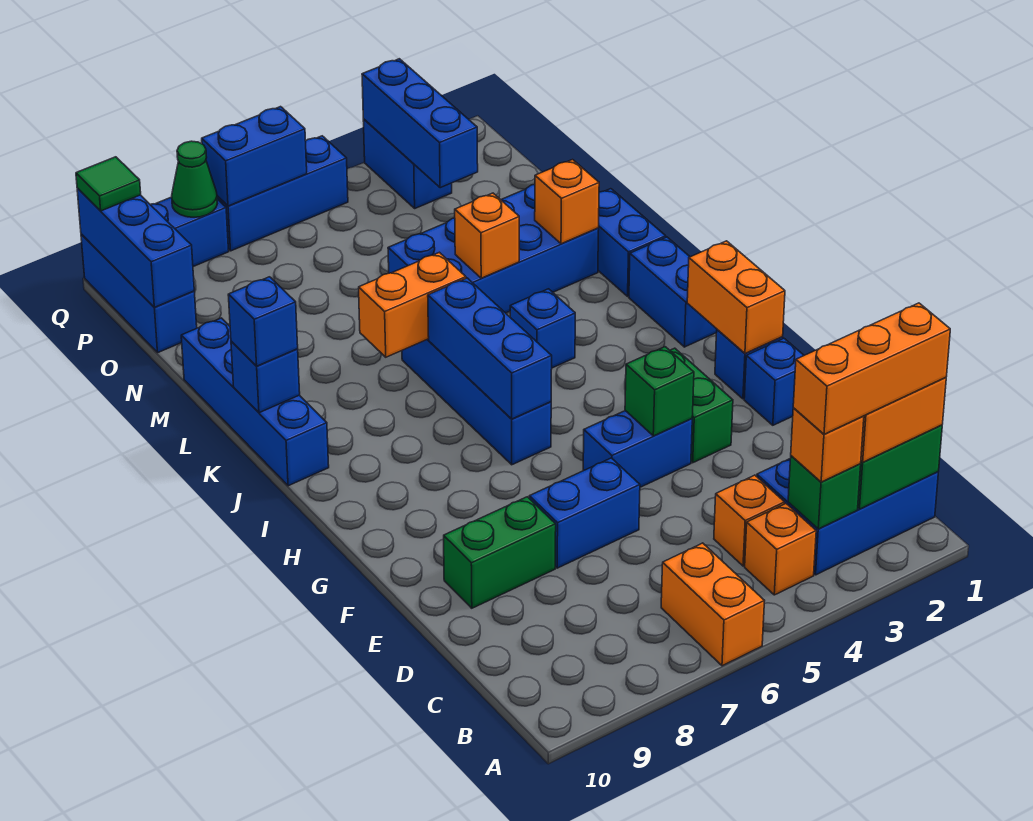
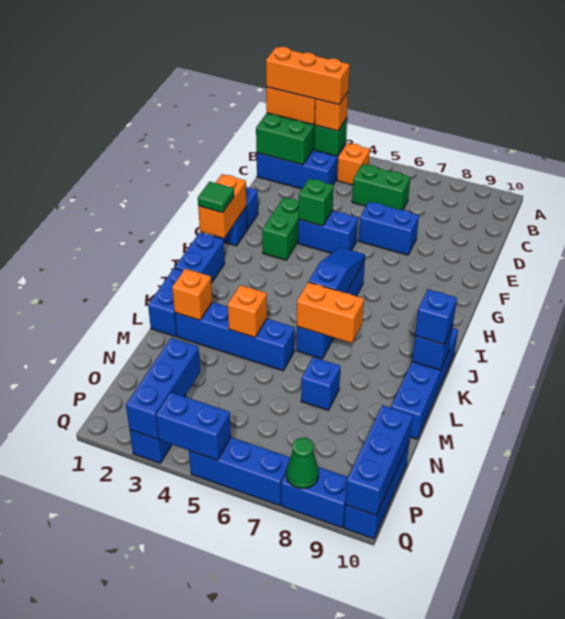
orange brick A6:B6 level 1 -> none
orange brick C4 level 1 -> none
green brick E8:E9 level 1 -> green brick C5:C6 level 1
blue brick H6:J6 level 2 -> blue slope H6:J6 level 2 top J
blue brick J4 level 1 -> blue brick M7 level 1
blue brick L2:M5 level 1 -> blue brick L2:L5 level 1
blue brick Q6:Q7 level 2 -> blue brick Q4:Q5 level 2
green tile Q10 level 3 -> green tile H1 level 3

